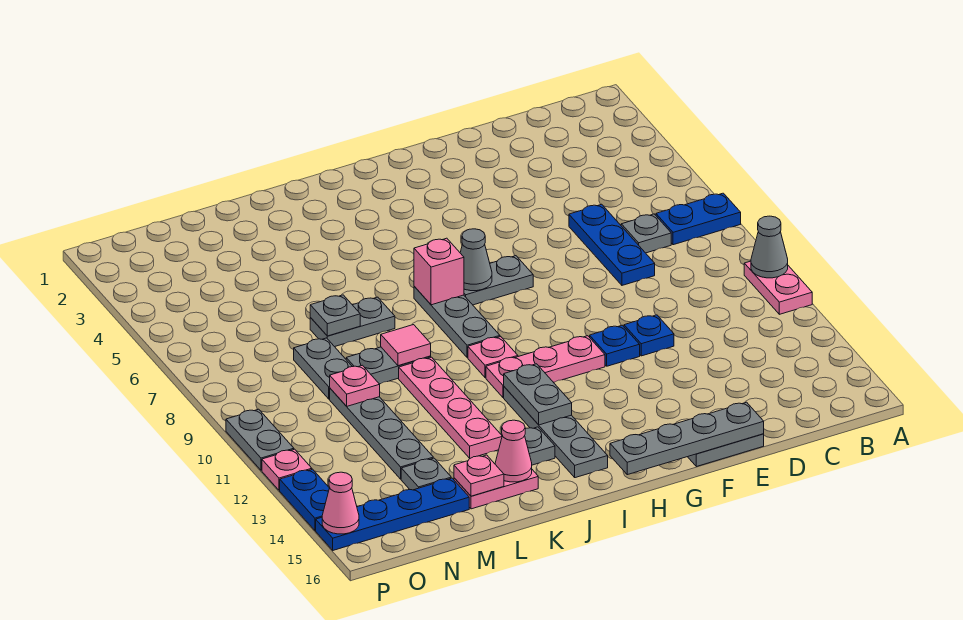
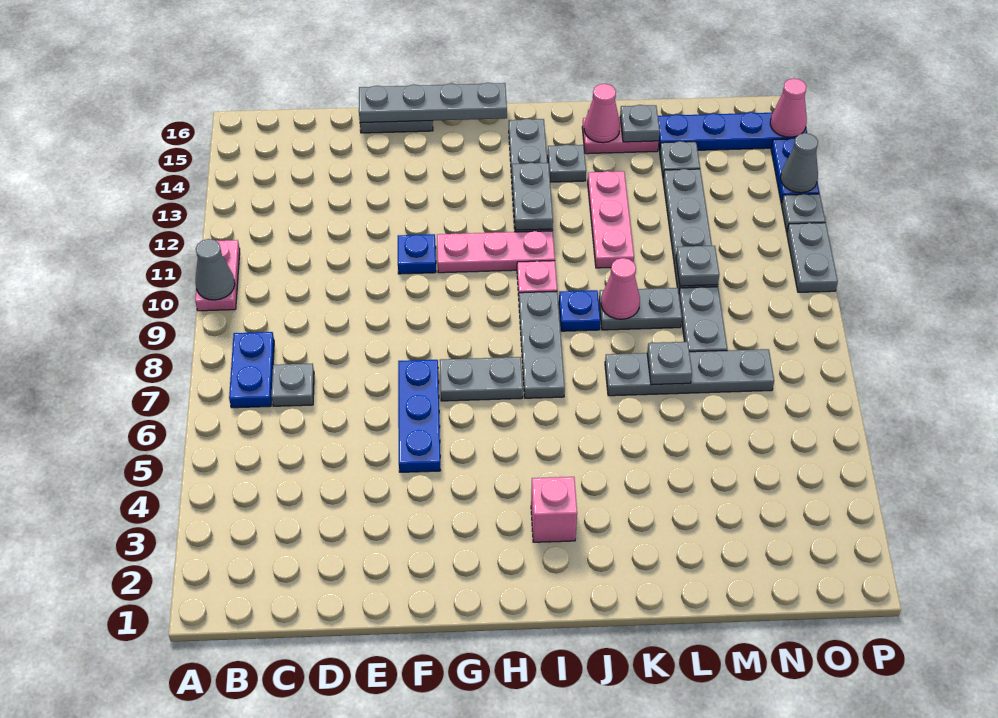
blue plate A7:B7 level 1 -> blue plate B7:B8 level 1
blue plate D6:D8 level 1 -> blue plate F5:F7 level 1
blue plate E11 level 1 -> blue plate J9 level 1
grey cone H7 level 2 -> grey cone P13 level 2
pink brick I7 level 2 -> pink brick I3 level 1
grey plate K7:L7 level 1 -> grey plate K7:N7 level 1
pink tile K9 level 2 -> pink cone K9 level 2
pink plate K10:K13 level 1 -> pink plate K11:K13 level 1
pink plate L15 level 2 -> grey plate L15 level 2
pink plate M10 level 2 -> grey plate M10 level 2
pink plate P12 level 1 -> grey plate P12 level 1

